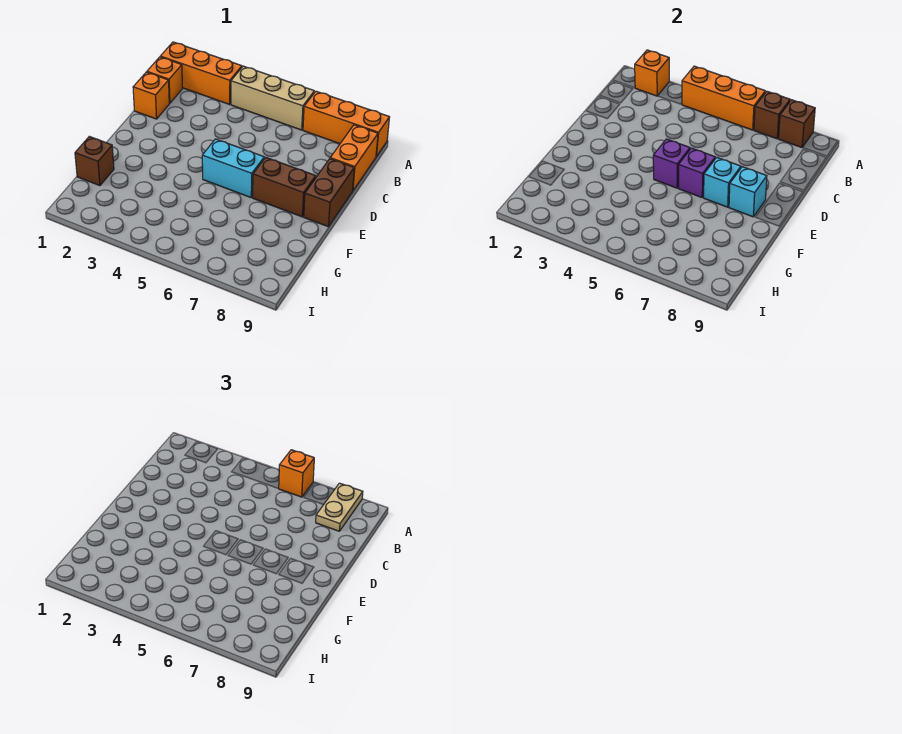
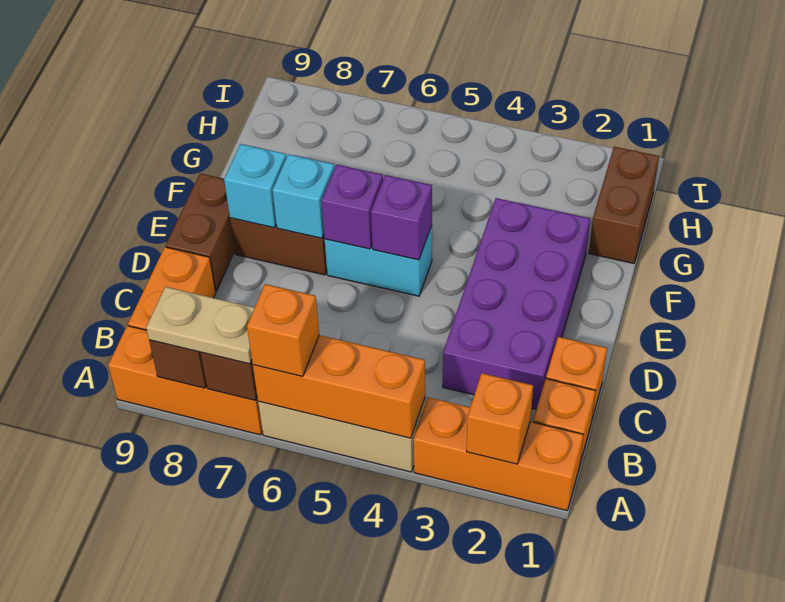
tan plate A8:B8 level 3 -> tan plate A7:A8 level 3
none -> purple brick C2:F3 level 1
brown brick G1 level 1 -> brown brick G1:H1 level 1

